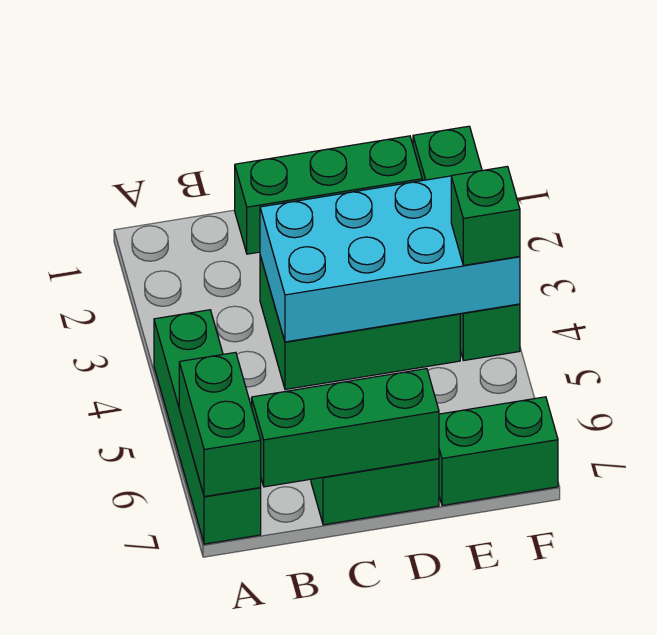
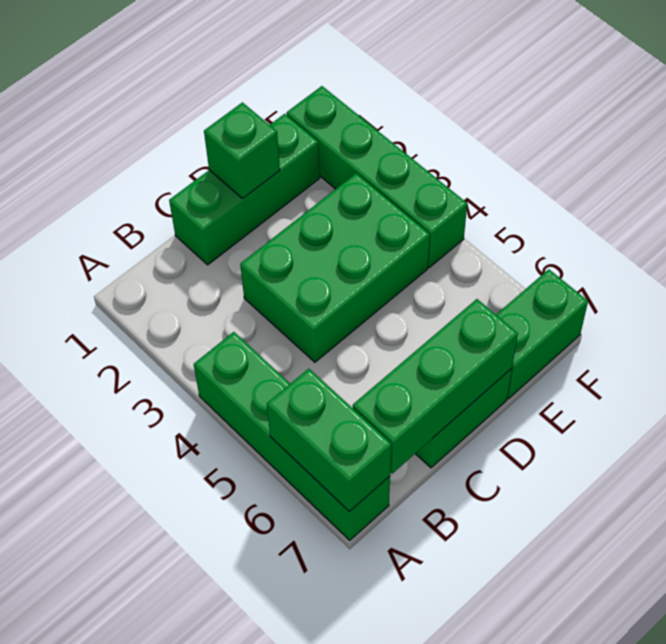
cyan brick C3:F4 level 2 -> none
green brick F4 level 3 -> green brick D1 level 2

